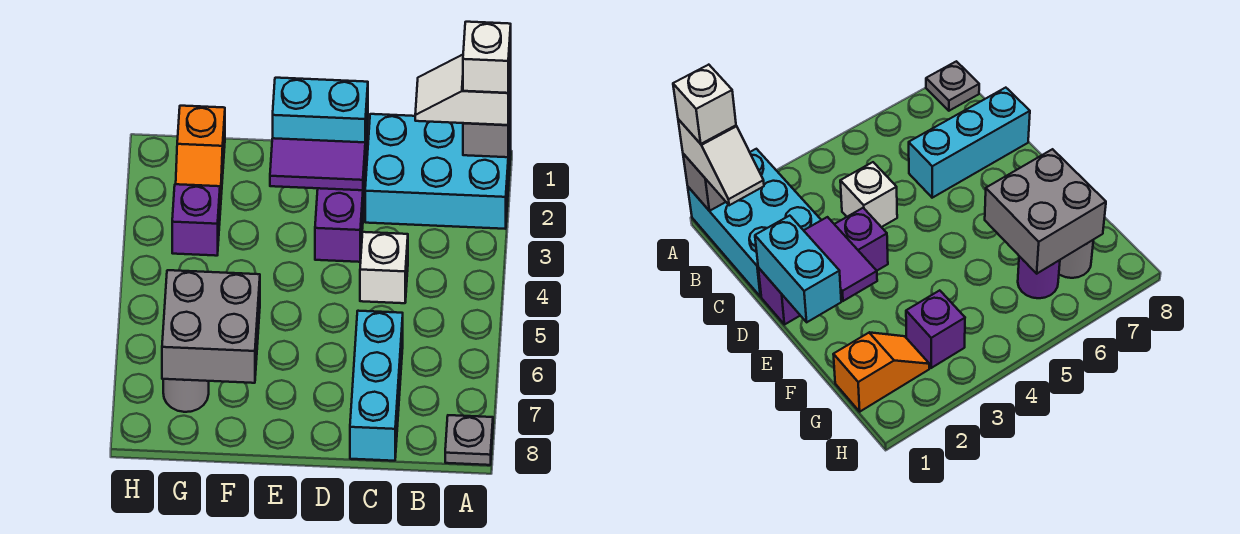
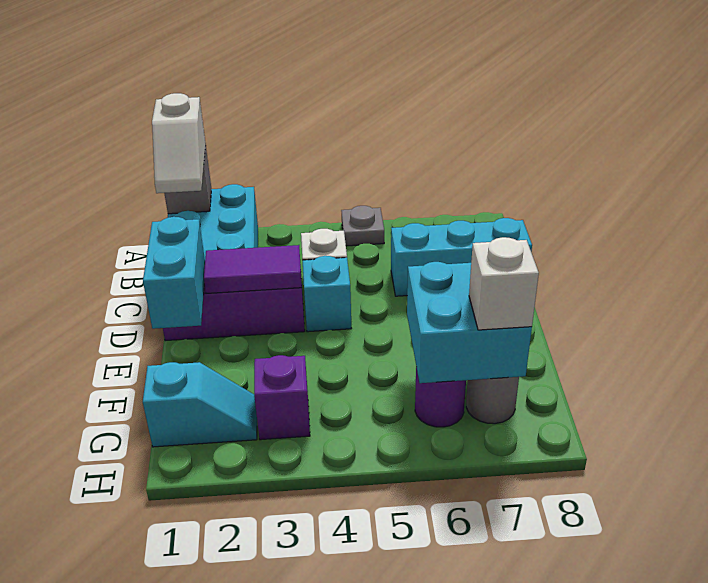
white brick A1 level 4 -> white brick G7 level 3
grey plate A8 level 1 -> grey plate A5 level 1
purple tile D2:E2 level 2 -> purple tile D2:D3 level 2
none -> cyan brick D4 level 1
grey brick F6:G7 level 2 -> cyan brick F6:G7 level 2
orange slope G1:G2 level 1 top 1 -> cyan slope G1:G2 level 1 top 1

